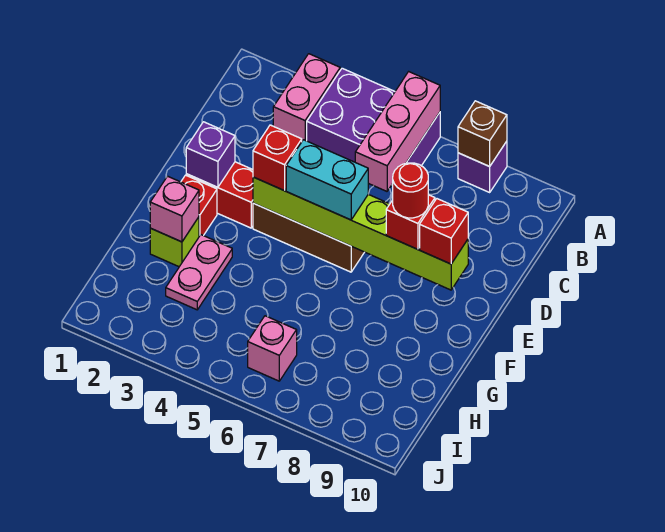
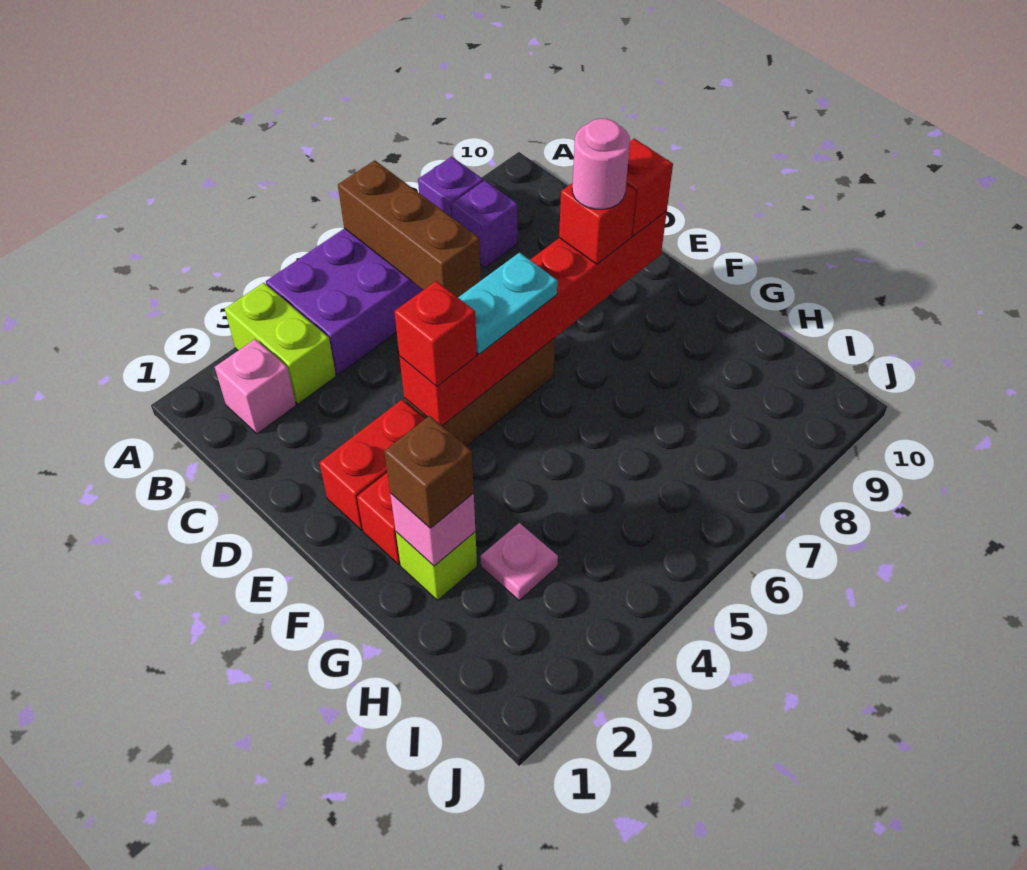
pink brick A3:B3 level 1 -> lime brick A3:B3 level 1
pink brick A6:C6 level 2 -> brown brick A6:C6 level 2
brown brick A8 level 2 -> brown brick G2 level 3
purple brick E2 level 2 -> purple brick B8 level 1
lime brick E4:E9 level 2 -> red brick E4:E9 level 2
cyan brick E5:E6 level 3 -> cyan plate E5:E6 level 3
red round brick E8 level 4 -> pink round brick E8 level 4
pink plate G3:H3 level 1 -> pink plate H3 level 1
pink brick I6 level 1 -> pink brick B2 level 1

